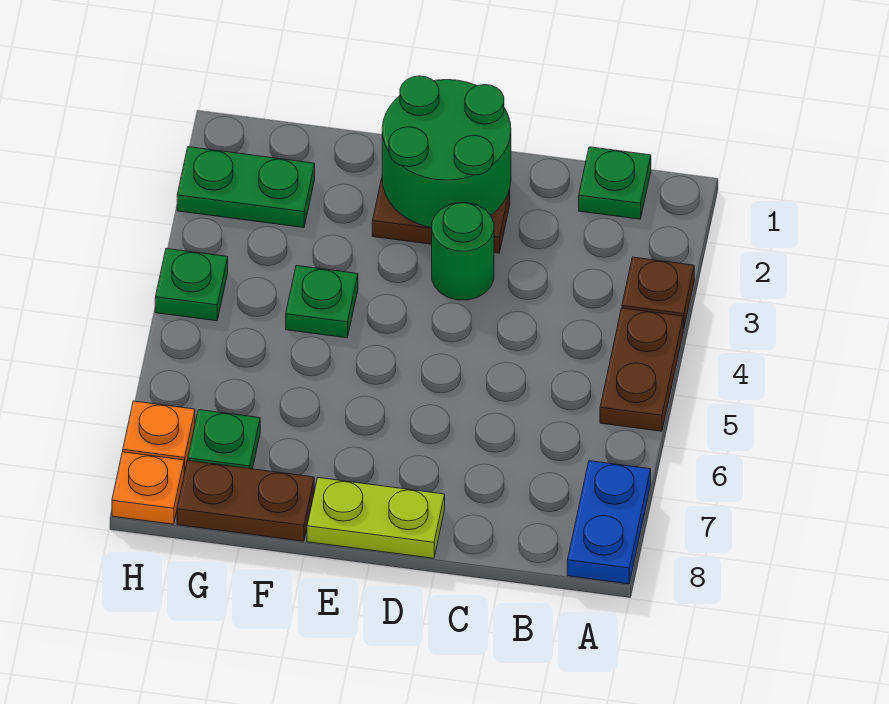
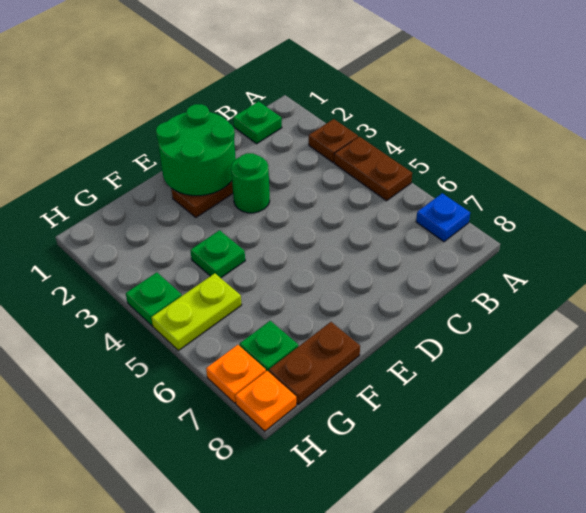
blue plate A7:A8 level 1 -> blue plate A7 level 1
lime plate D8:E8 level 1 -> lime plate G5:H5 level 1
green plate G2:H2 level 1 -> none

